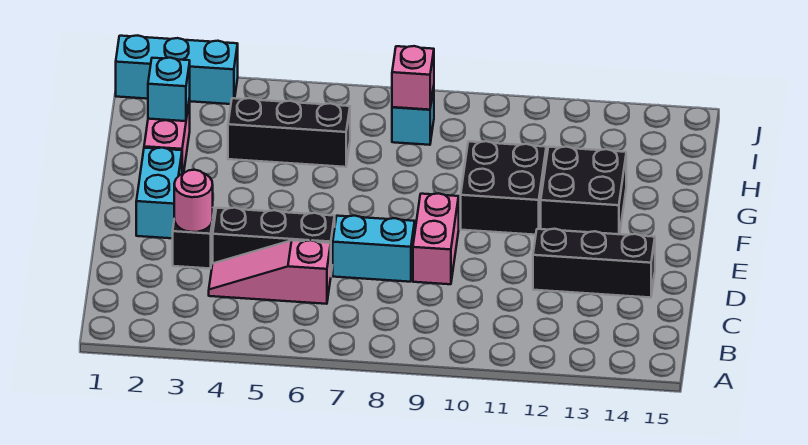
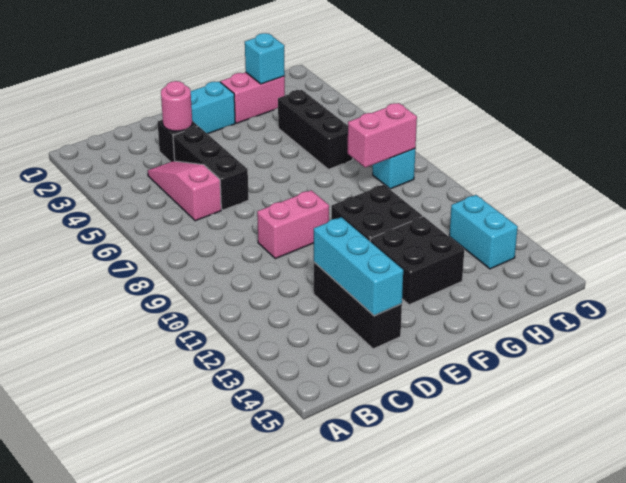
cyan brick D7:D8 level 1 -> cyan brick I12:I13 level 1
pink brick I8 level 2 -> pink brick H8:I8 level 2
cyan brick J1:J3 level 1 -> cyan brick D12:D14 level 2

